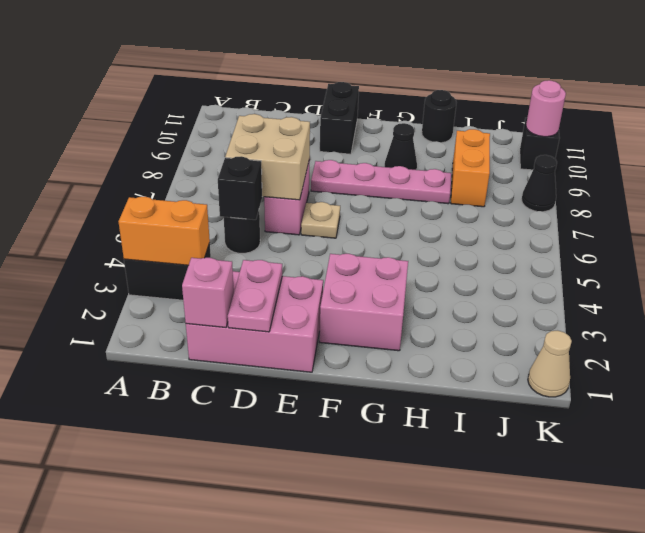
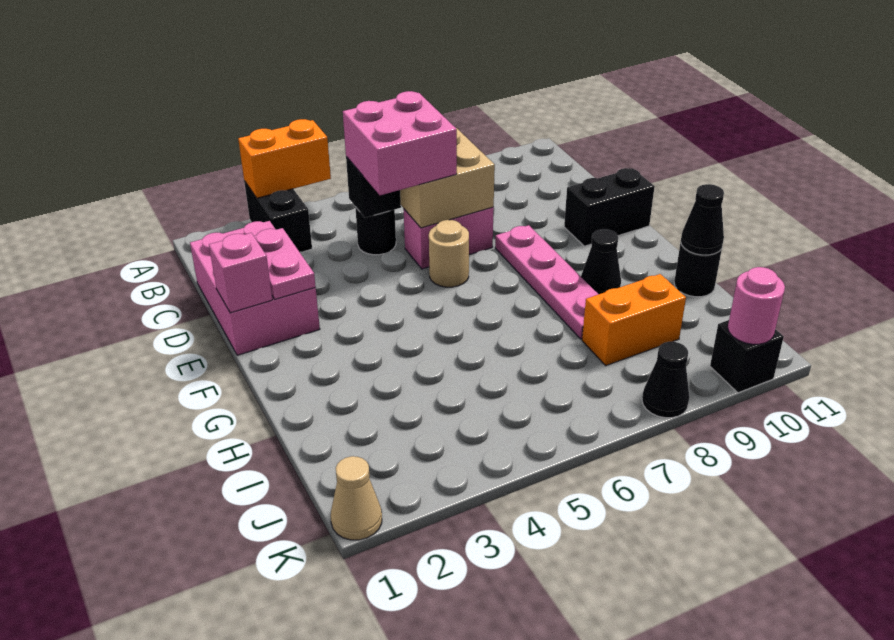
orange brick A3:B3 level 2 -> orange brick A3:A4 level 2
pink brick C1 level 2 -> pink brick E1 level 2
pink plate D1:D2 level 2 -> pink plate D2:E2 level 2
tan plate E6 level 1 -> tan round brick E6 level 1
pink brick F2:G3 level 1 -> pink brick C5:D6 level 3
none -> black cone H11 level 2

